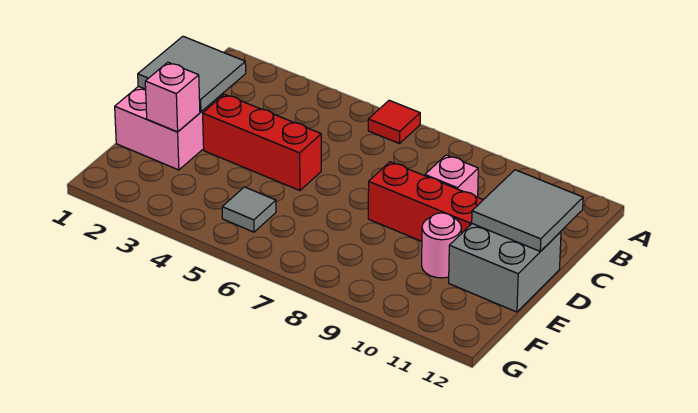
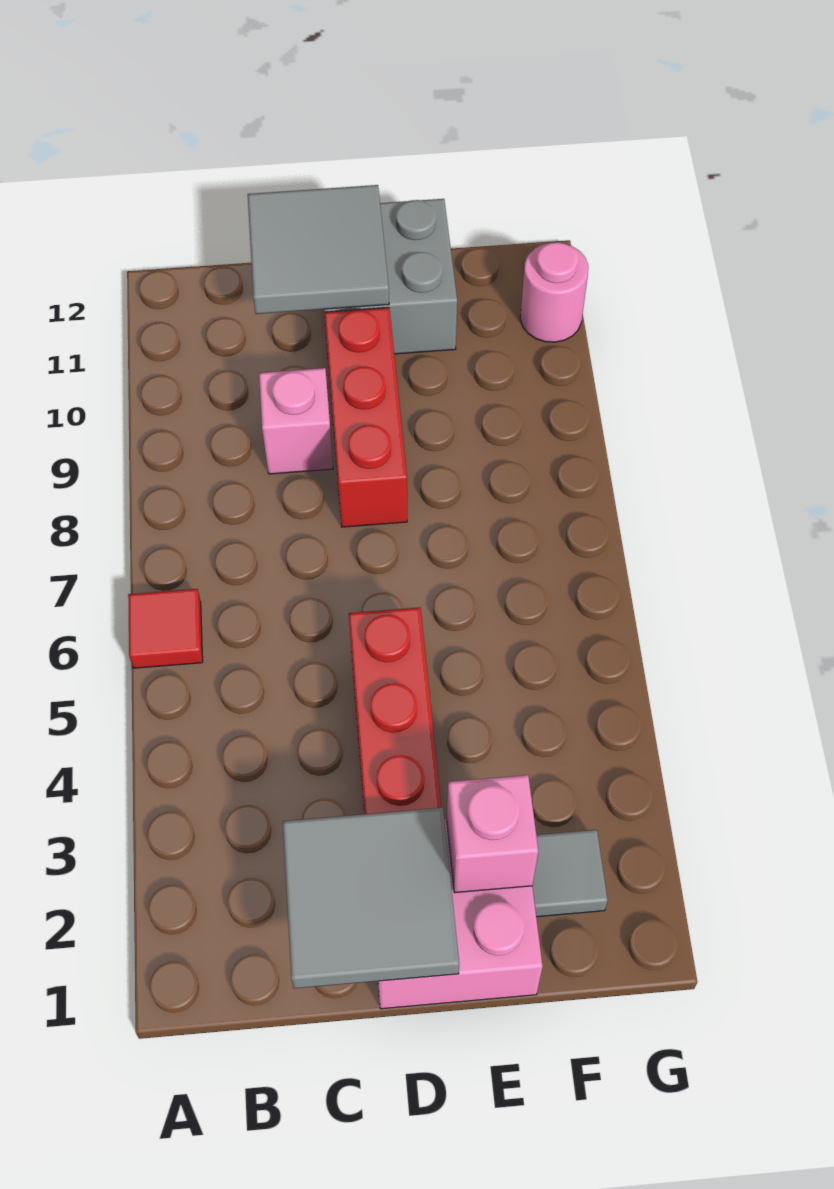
pink round brick E10 level 1 -> pink round brick G11 level 1
grey tile F5 level 1 -> grey tile F2 level 1

